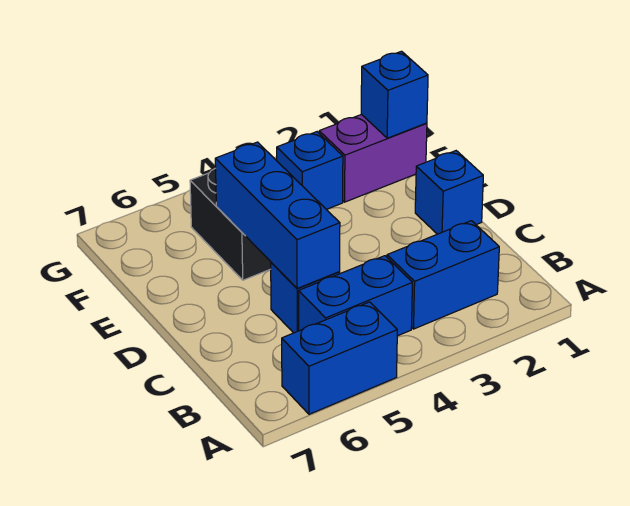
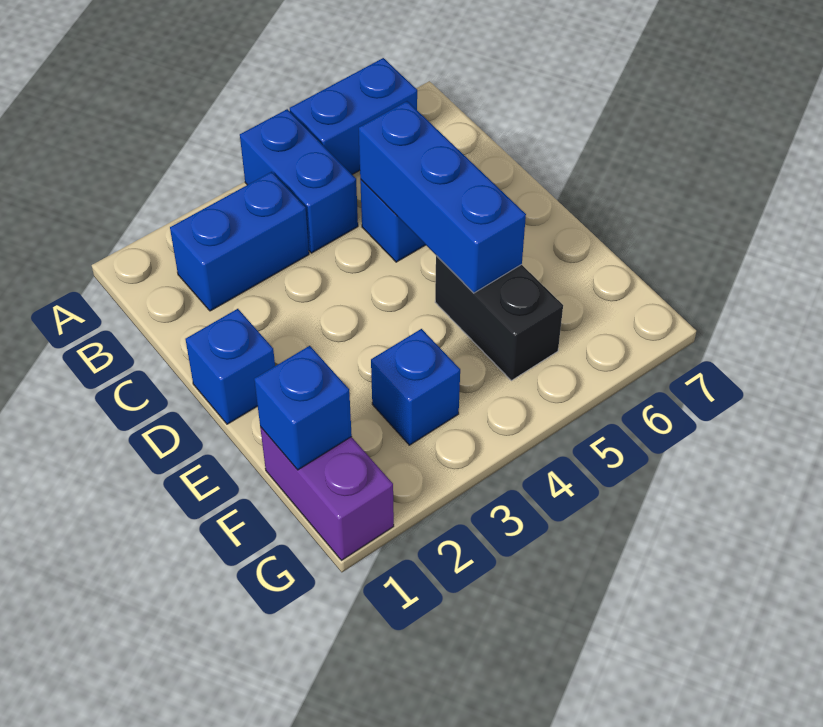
blue brick B4:B5 level 1 -> blue brick A4:B4 level 1
purple brick F1:F2 level 1 -> purple brick F1:G1 level 1

